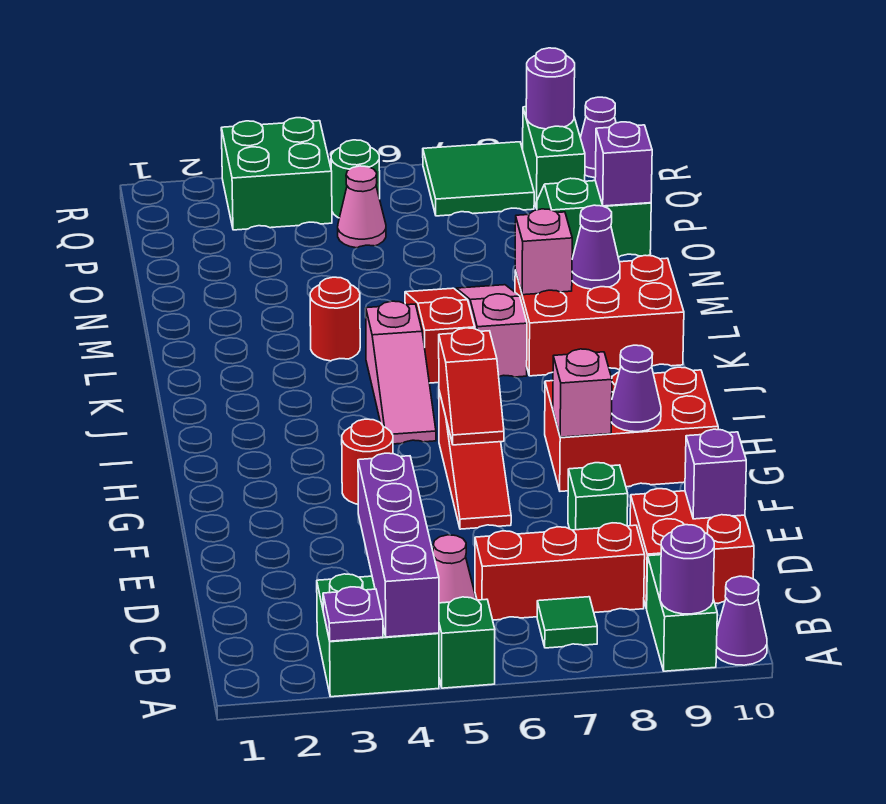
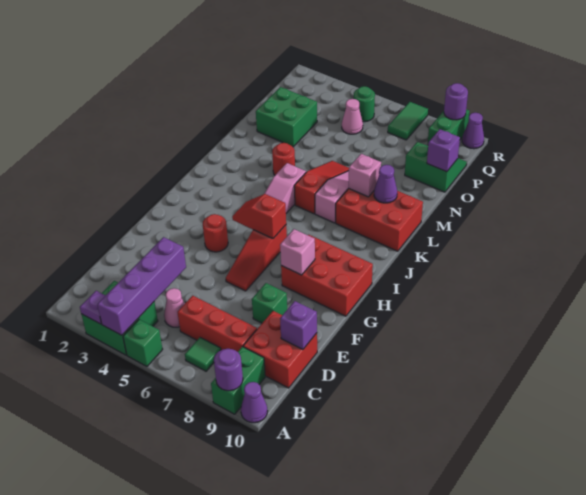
red slope G6:H6 level 2 top H -> red slope H5:H6 level 2 top 6
purple cone G9 level 2 -> none
green brick Q3:R4 level 1 -> green brick N2:O3 level 1
green tile Q7:R8 level 1 -> green tile Q7:R7 level 1

